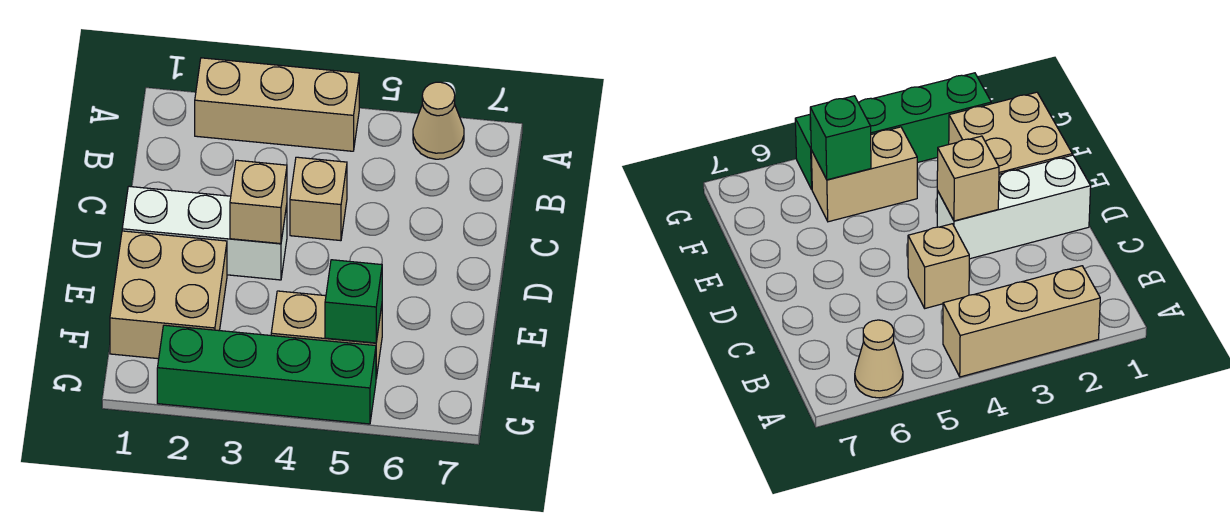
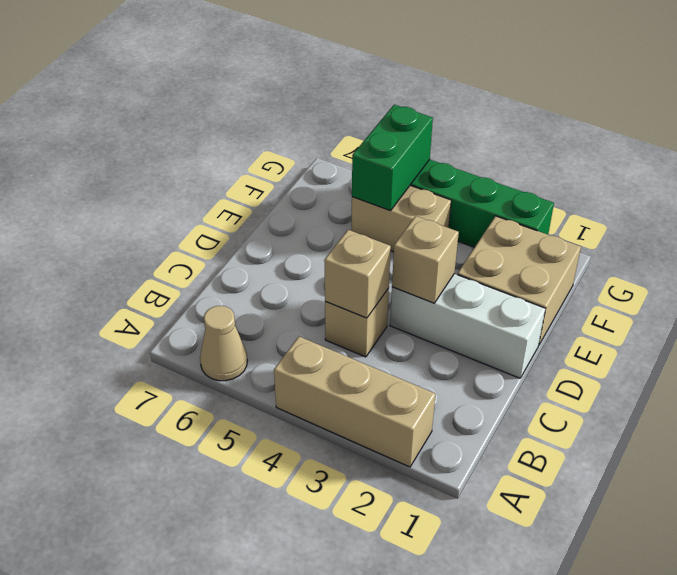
none -> tan brick C4 level 2
green brick F5 level 2 -> green brick F5:G5 level 2

